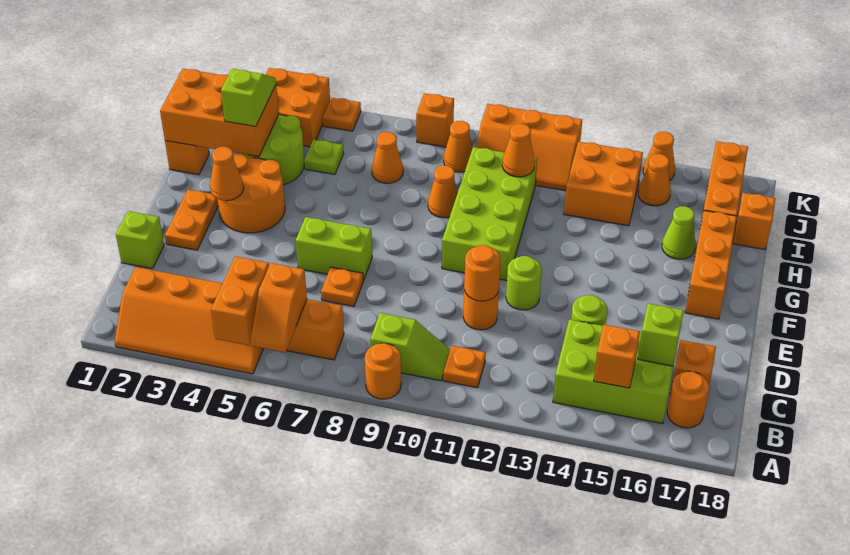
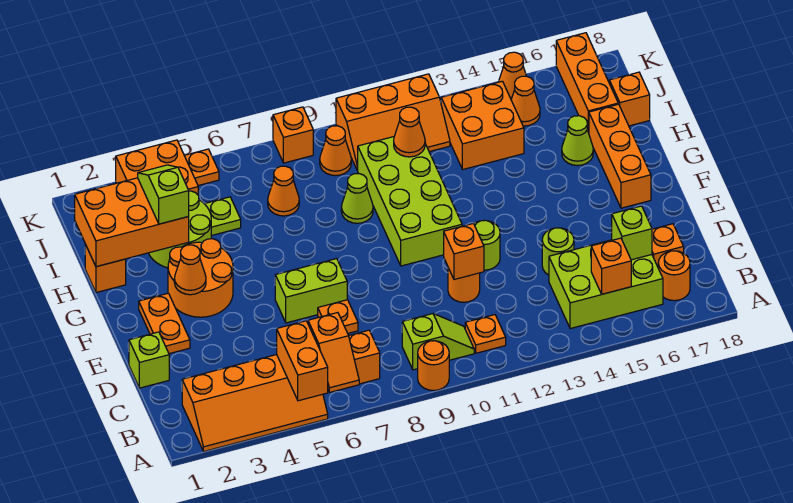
orange round brick D11 level 2 -> orange brick D11 level 2
orange cone H9 level 1 -> lime cone H9 level 1

